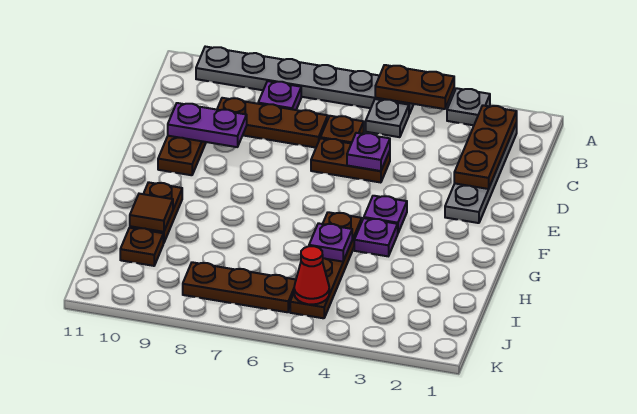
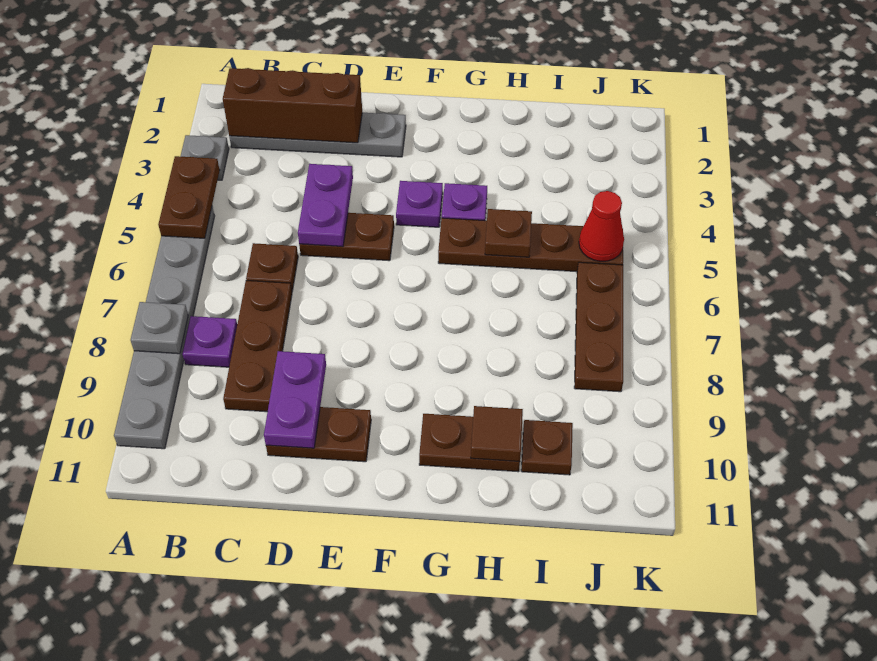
brown plate B2:D2 level 2 -> brown brick B2:D2 level 2
grey plate B5 level 1 -> grey plate A8 level 2
brown plate D5:D6 level 1 -> brown plate D5:E5 level 1
purple plate D5 level 2 -> purple plate D4:D5 level 2
purple plate H5 level 2 -> brown plate H5 level 2

